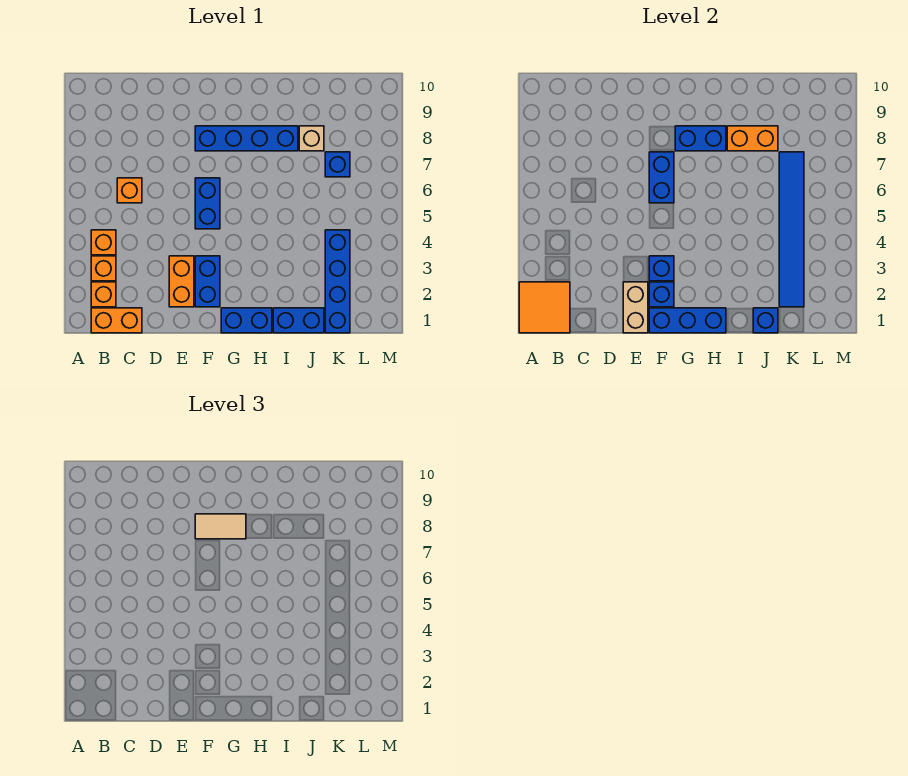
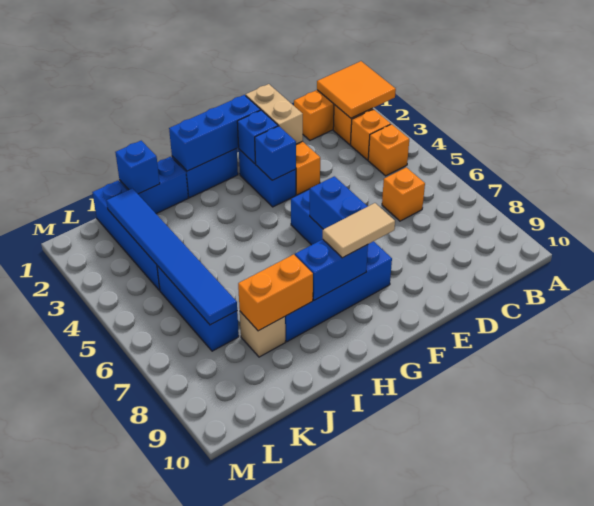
blue brick K7 level 1 -> blue brick K5:K7 level 1

